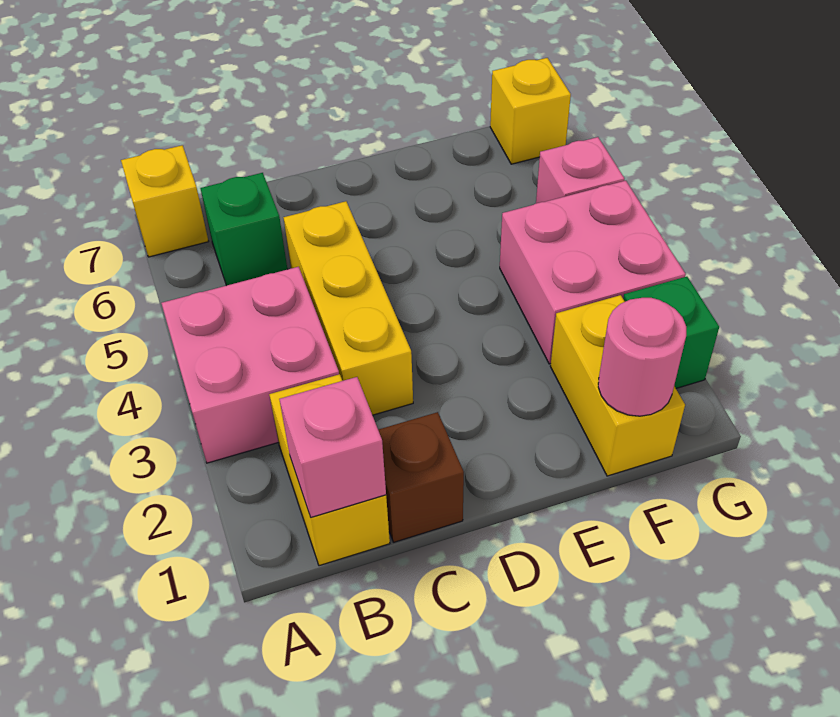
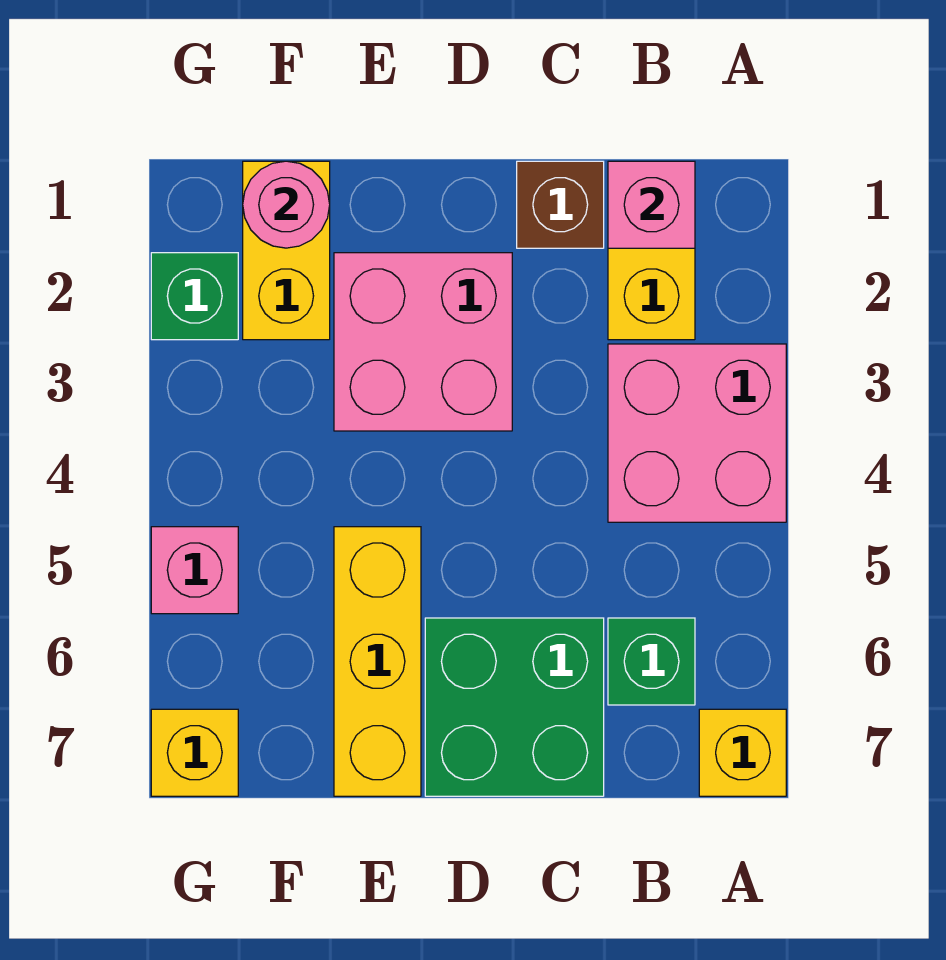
yellow brick C3:C5 level 1 -> yellow brick E5:E7 level 1
none -> green brick C6:D7 level 1
pink brick F3:G4 level 1 -> pink brick D2:E3 level 1

